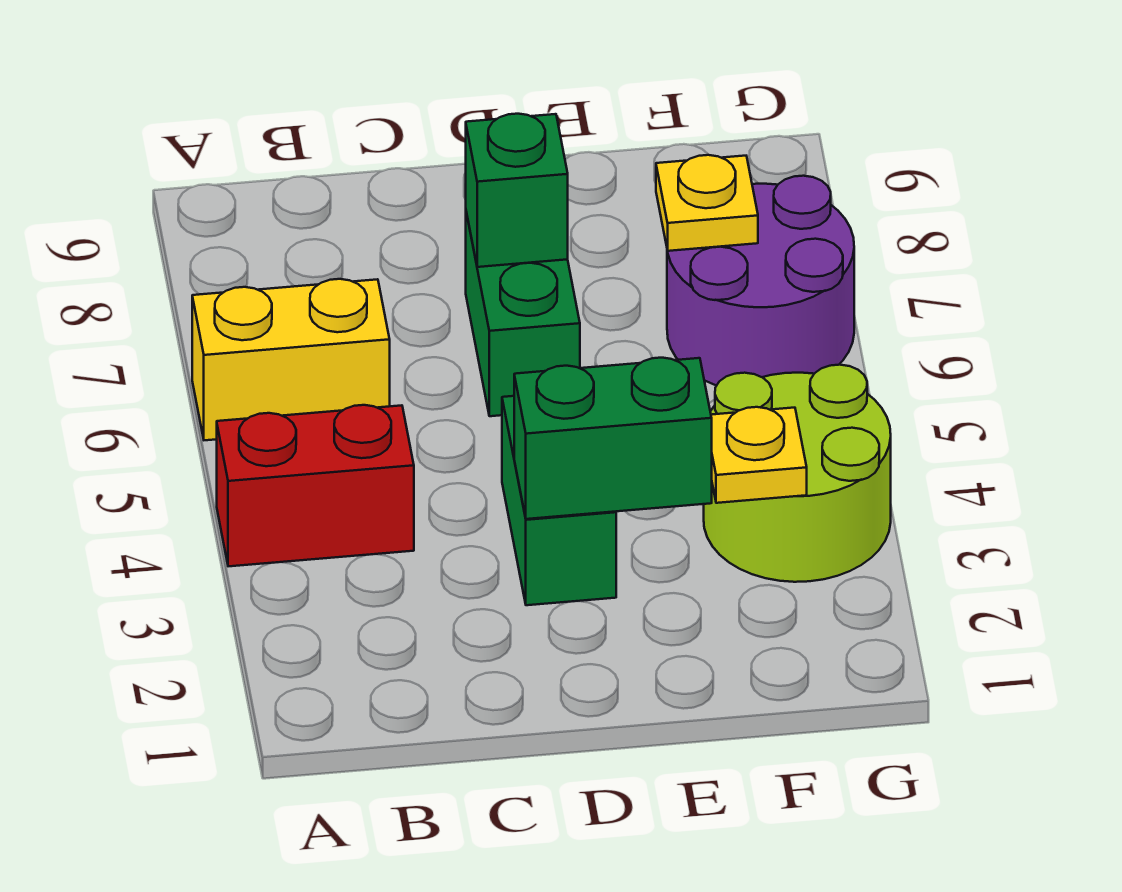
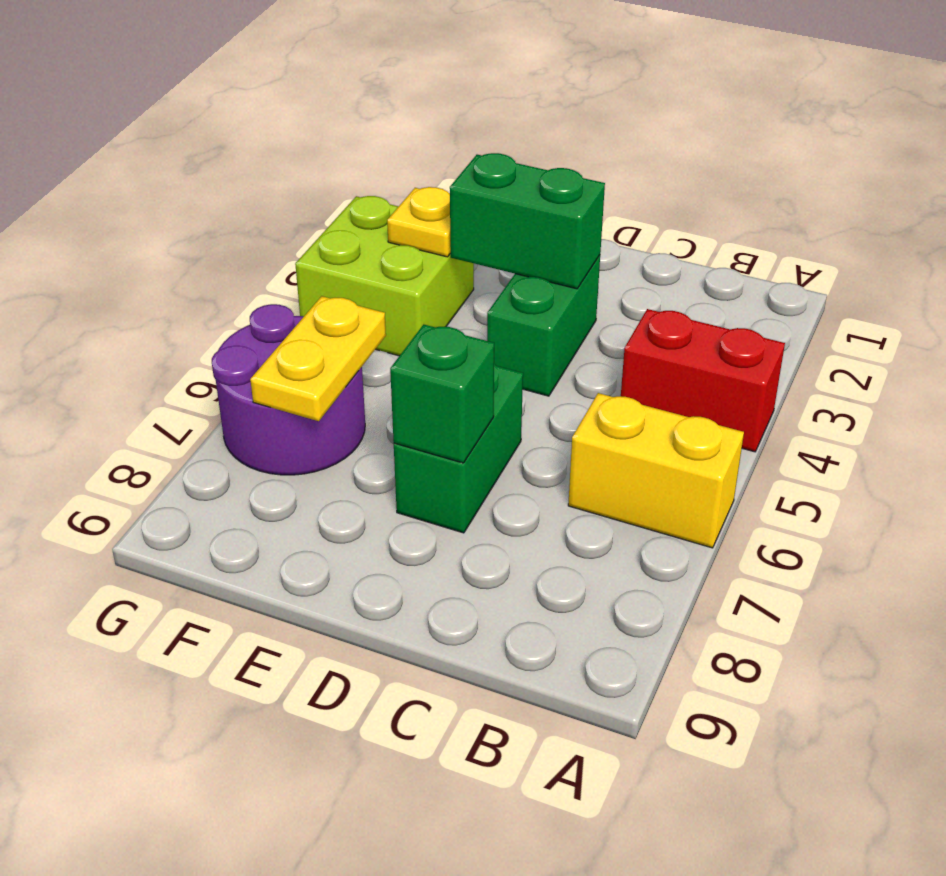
lime round brick F3:G4 level 1 -> lime brick F3:G4 level 1
yellow plate F7 level 2 -> yellow plate F6:F7 level 2

